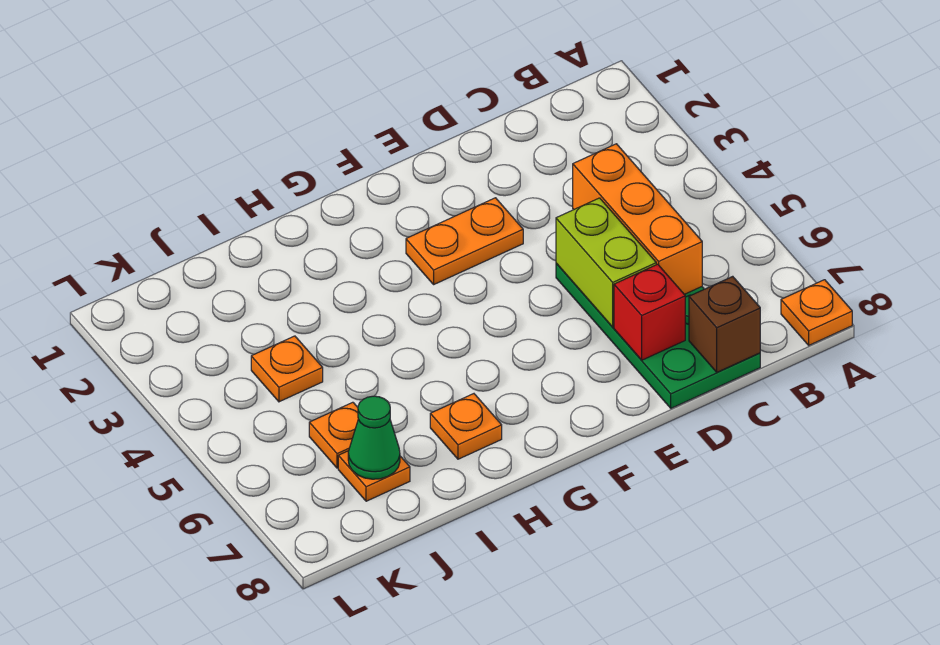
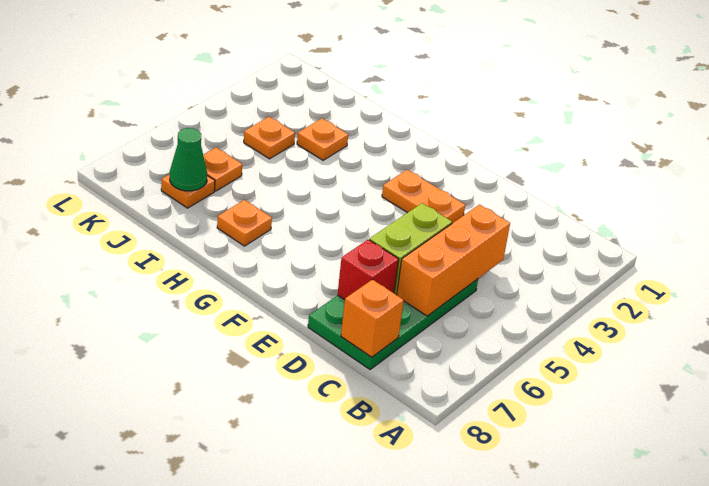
orange plate A8 level 1 -> orange plate I3 level 1
brown brick C8 level 2 -> orange brick C8 level 2

